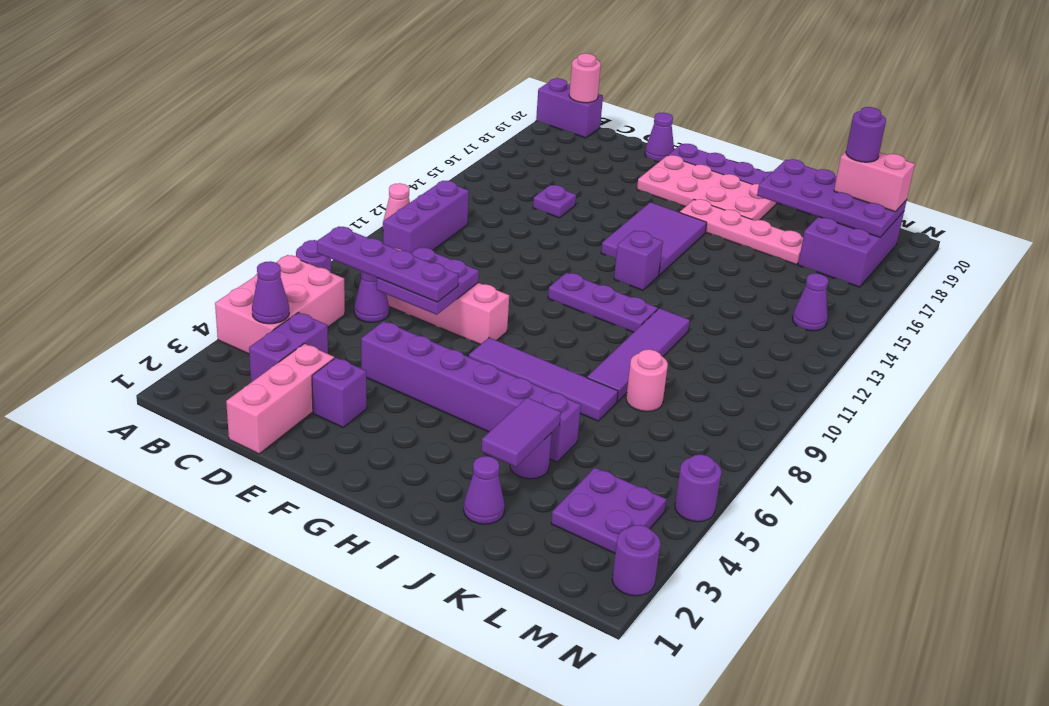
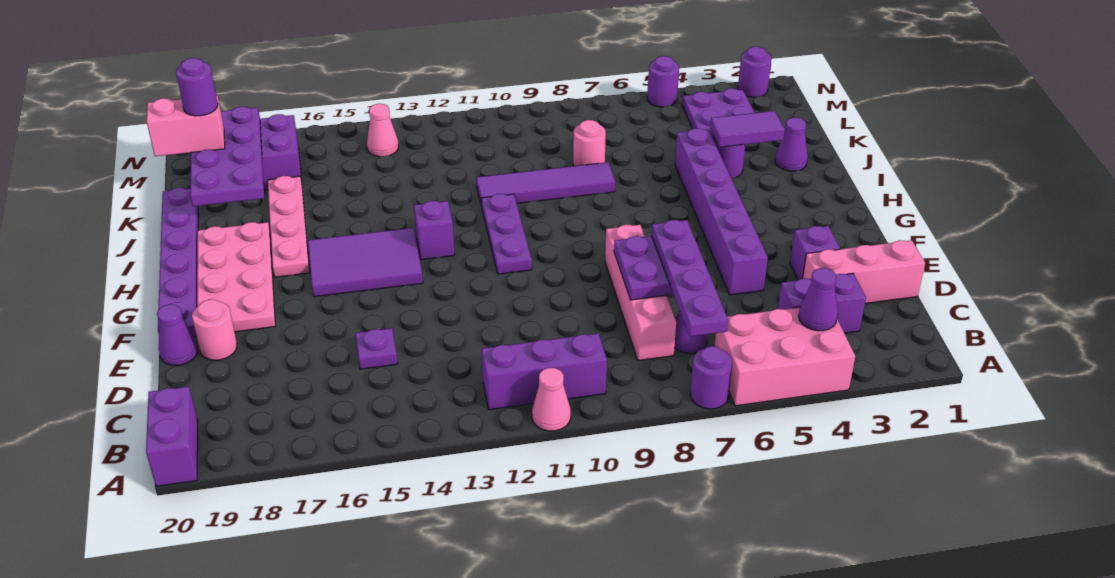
pink round brick B20 level 2 -> pink round brick E19 level 1
purple tile G7:J7 level 1 -> none
pink brick L19:M19 level 3 -> pink brick L19:L20 level 3
purple cone M14 level 1 -> pink cone M14 level 1

